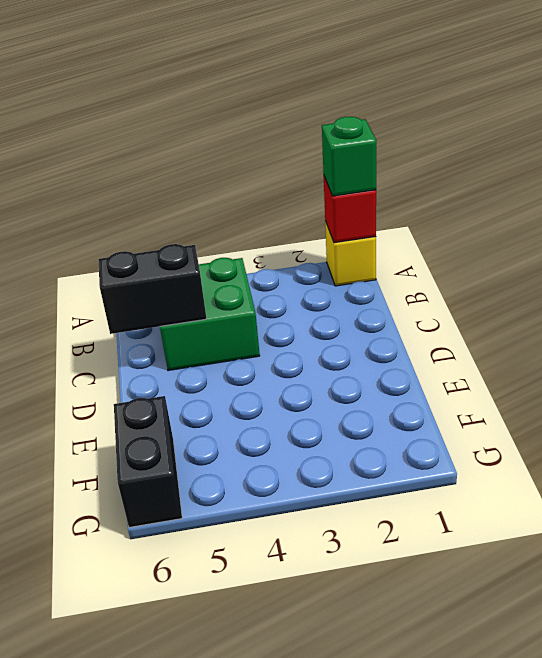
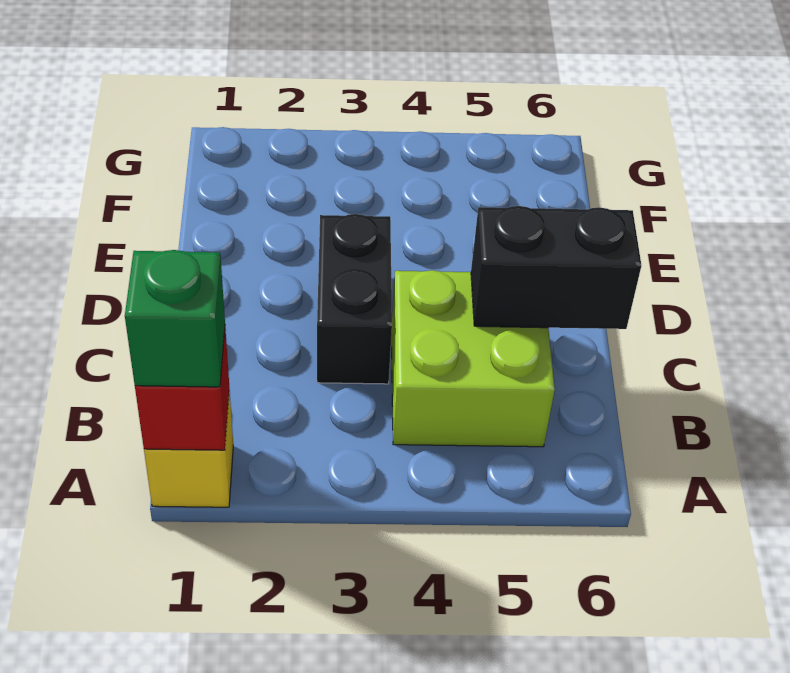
green brick B4:C5 level 1 -> lime brick B4:C5 level 1
black brick F6:G6 level 1 -> black brick C3:D3 level 1

